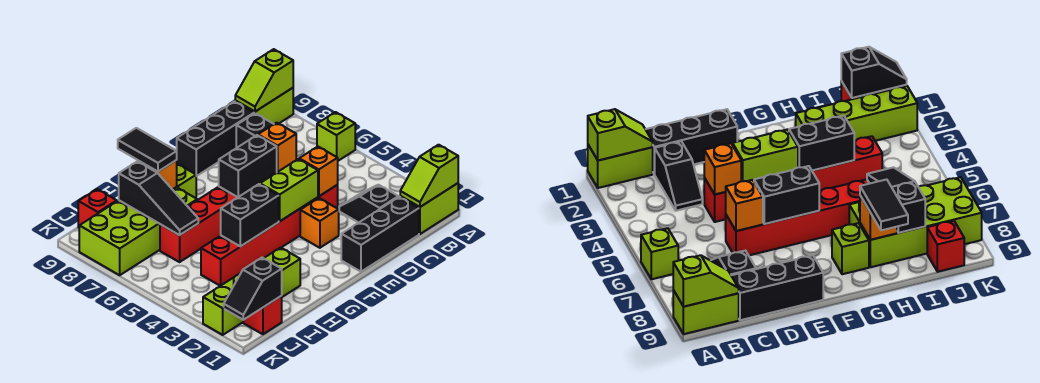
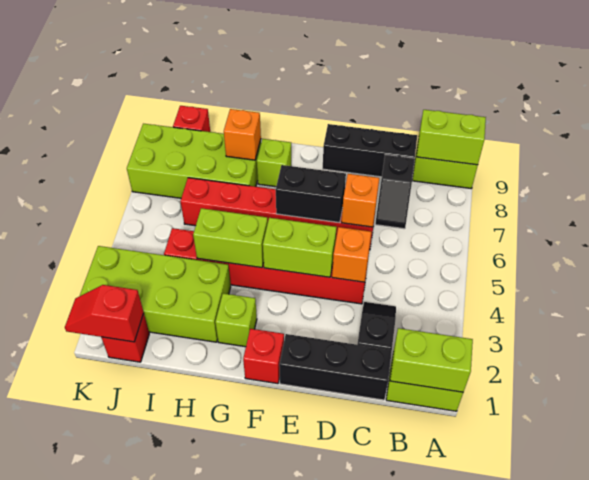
lime slope A1:B1 level 2 top A -> lime brick A1:B1 level 2
lime brick A6 level 1 -> lime brick G2 level 1
lime slope A9:B9 level 2 top A -> lime brick A9:B9 level 2
orange brick E3 level 1 -> none
none -> red brick F1 level 1
black brick G4:H4 level 2 -> lime brick G4:H4 level 2
lime brick H2:K2 level 1 -> lime brick H2:K3 level 1
black tile H8:H9 level 3 -> none
black slope I6:I8 level 2 top 8 -> none
black slope J1:K1 level 2 top J -> red slope J1:K1 level 2 top J

